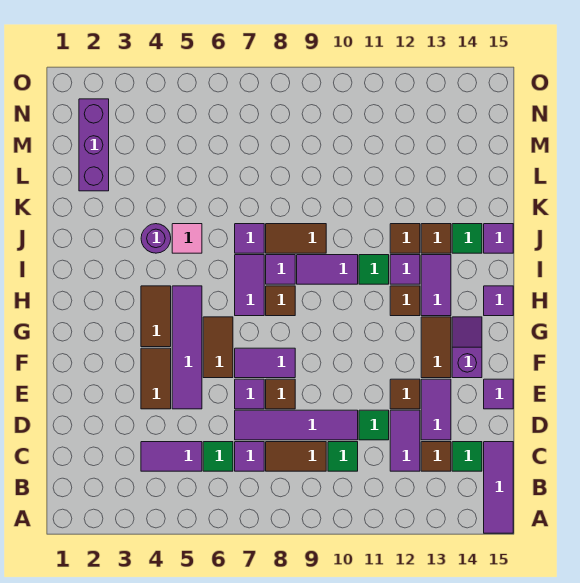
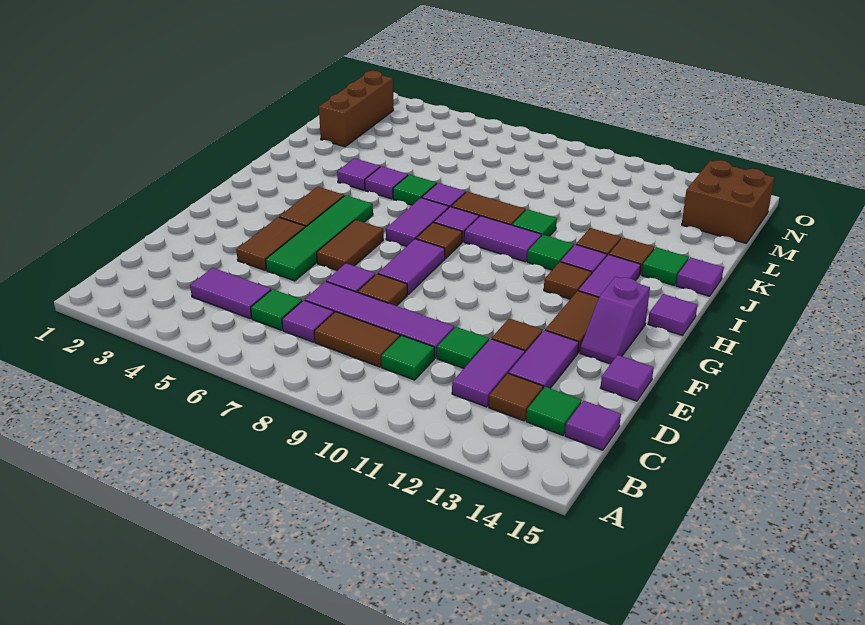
purple tile A15:C15 level 1 -> purple tile C15 level 1
purple tile E5:H5 level 1 -> green tile E5:H5 level 1
purple tile F7:F8 level 1 -> purple tile F8:G8 level 1
purple slope F14:G14 level 1 top F -> purple slope F14:G14 level 1 top G
purple round brick J4 level 1 -> purple tile J4 level 1
pink tile J5 level 1 -> purple tile J5 level 1
none -> green tile J6 level 1
none -> green tile J10 level 1
purple brick L2:N2 level 1 -> brown brick L2:N2 level 1
none -> brown brick M14:N15 level 1

